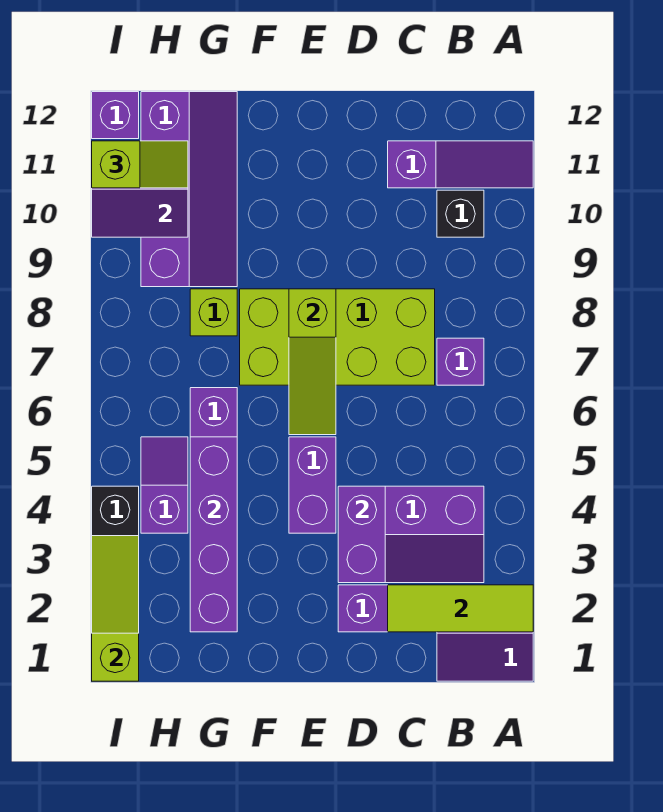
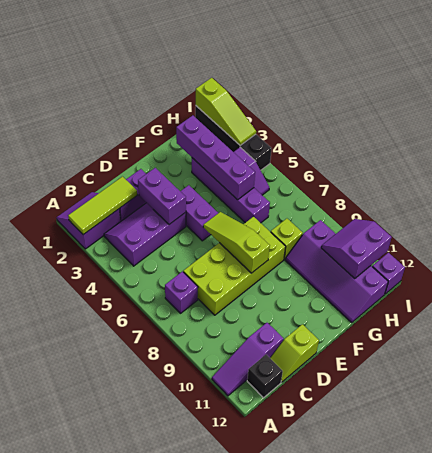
black brick B10 level 1 -> black brick B12 level 1
lime slope H11:I11 level 3 top I -> lime slope C12:D12 level 1 top D

